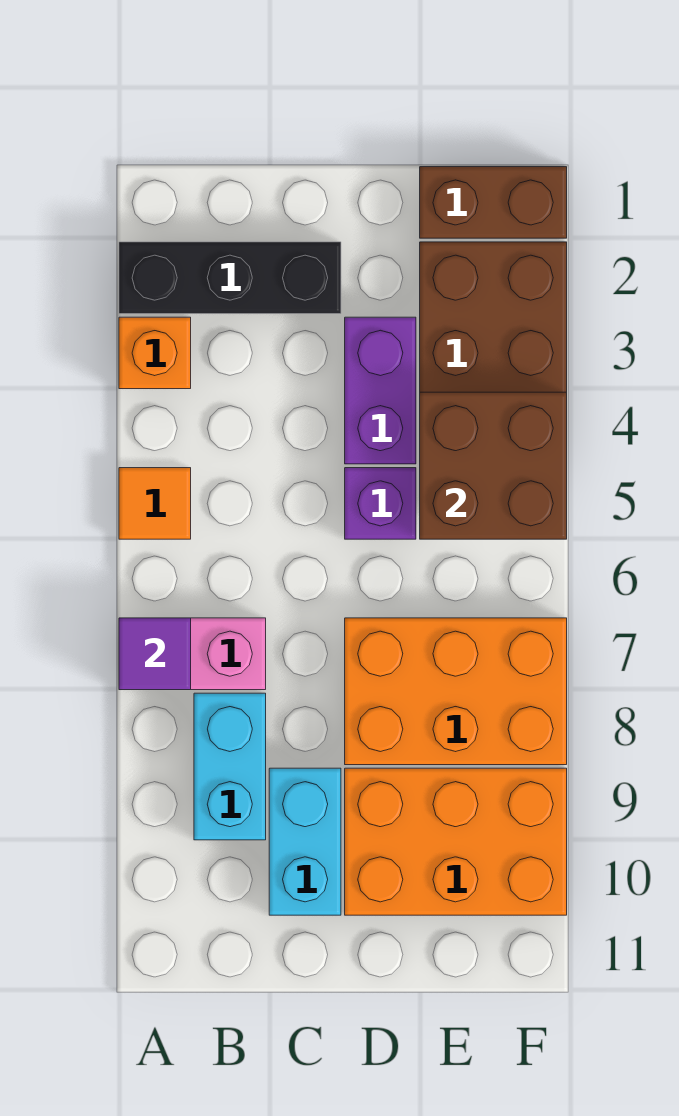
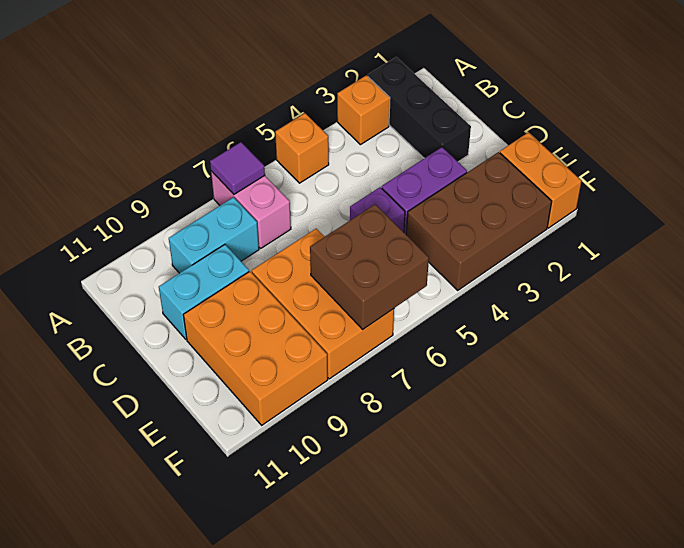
orange tile A5 level 1 -> orange brick A5 level 1
brown brick E1:F1 level 1 -> orange brick E1:F1 level 1
brown brick E4:F5 level 2 -> brown brick E6:F7 level 2

